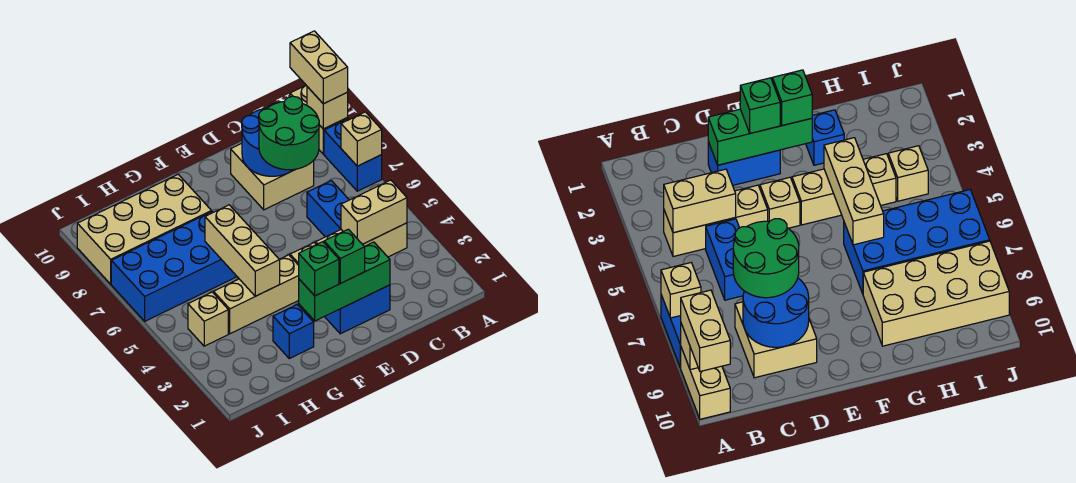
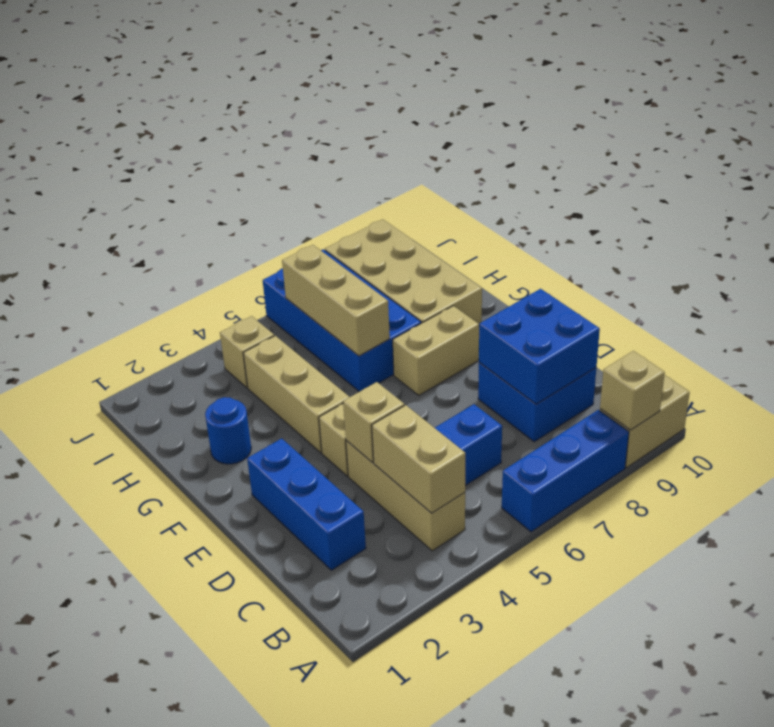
blue brick A7:A8 level 1 -> blue brick A6:A8 level 1
tan brick A7 level 2 -> tan brick D4 level 2
tan brick A9:A10 level 3 -> tan brick F7:F8 level 1
green round brick C7:D8 level 3 -> none
tan brick C8:D9 level 1 -> blue brick C8:D9 level 1
blue round brick C8:D9 level 2 -> blue brick C8:D9 level 2
blue brick D2:E2 level 1 -> blue brick C2:E2 level 1
green brick D2:F2 level 2 -> none
green brick E2 level 3 -> none
green brick F2 level 3 -> none
blue brick G2 level 1 -> blue round brick G2 level 1
tan brick G4:G6 level 2 -> tan brick G6:I6 level 2

